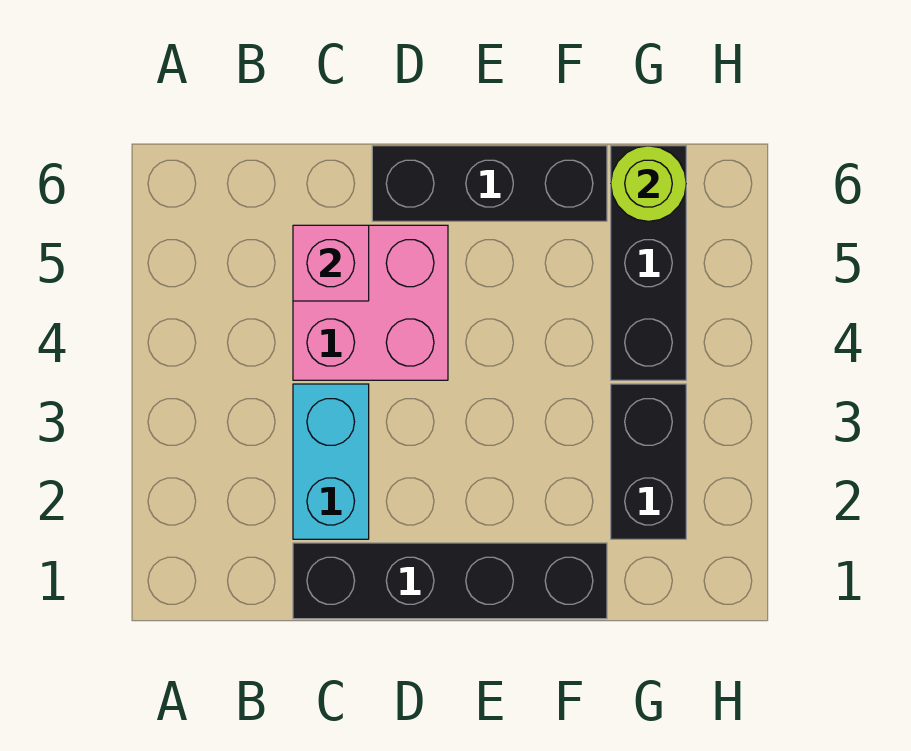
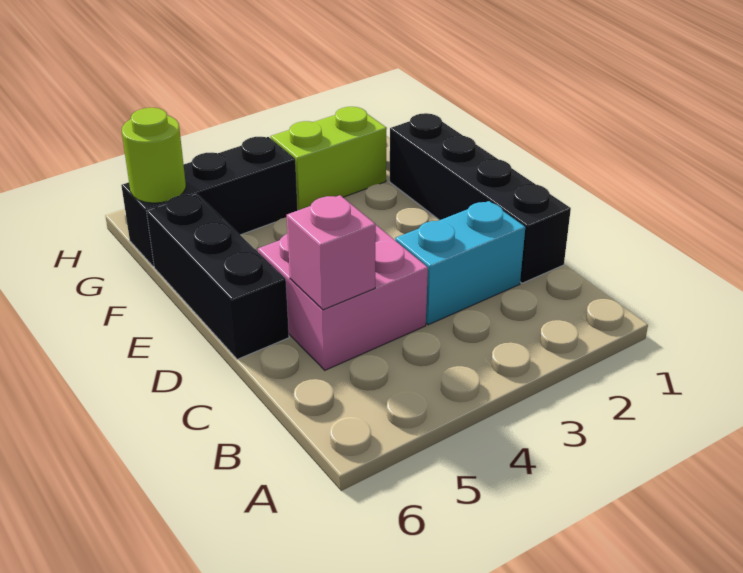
black brick G2:G3 level 1 -> lime brick G2:G3 level 1

